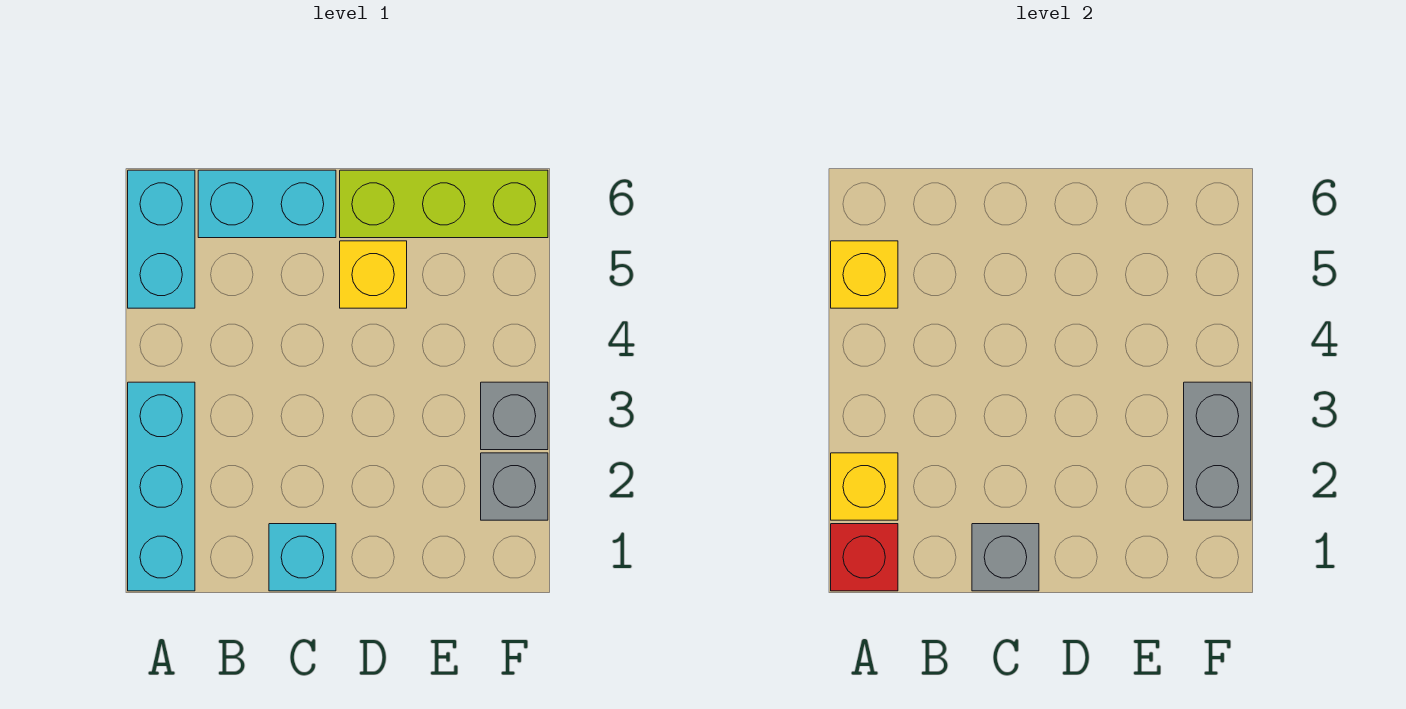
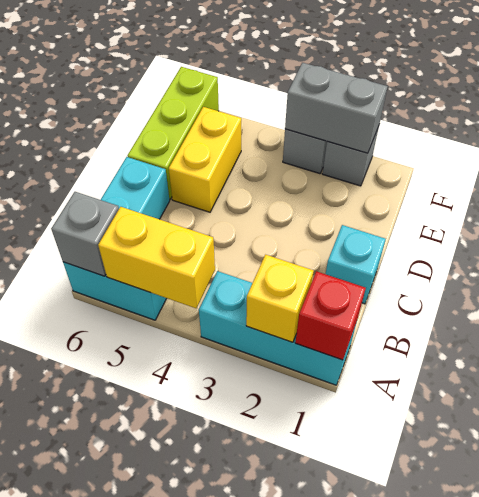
yellow brick A5 level 2 -> yellow brick A4:A5 level 2
grey brick C1 level 2 -> grey brick A6 level 2
yellow brick D5 level 1 -> yellow brick D5:E5 level 1

